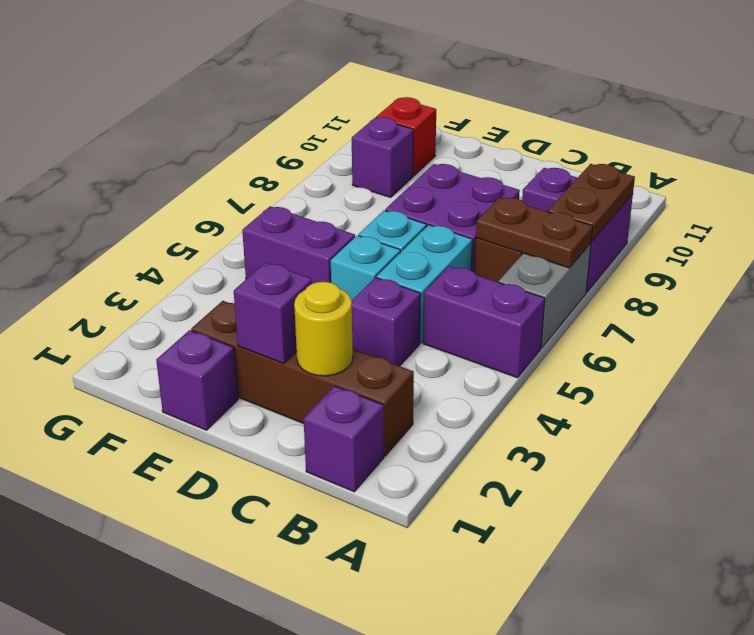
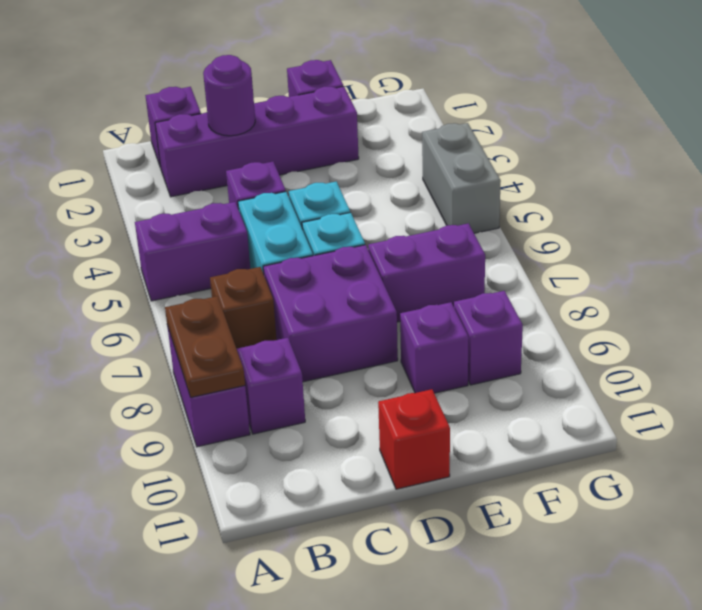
grey brick A6:A7 level 1 -> grey brick G4:G5 level 1
brown plate A7:B7 level 2 -> none
brown brick B2:E2 level 1 -> purple brick B2:E2 level 1
yellow round brick C2 level 2 -> purple round brick C2 level 2
purple brick D2 level 2 -> purple brick E9 level 1
purple brick E5:F5 level 1 -> purple brick E7:F7 level 1
red brick F10 level 1 -> red brick D11 level 1

